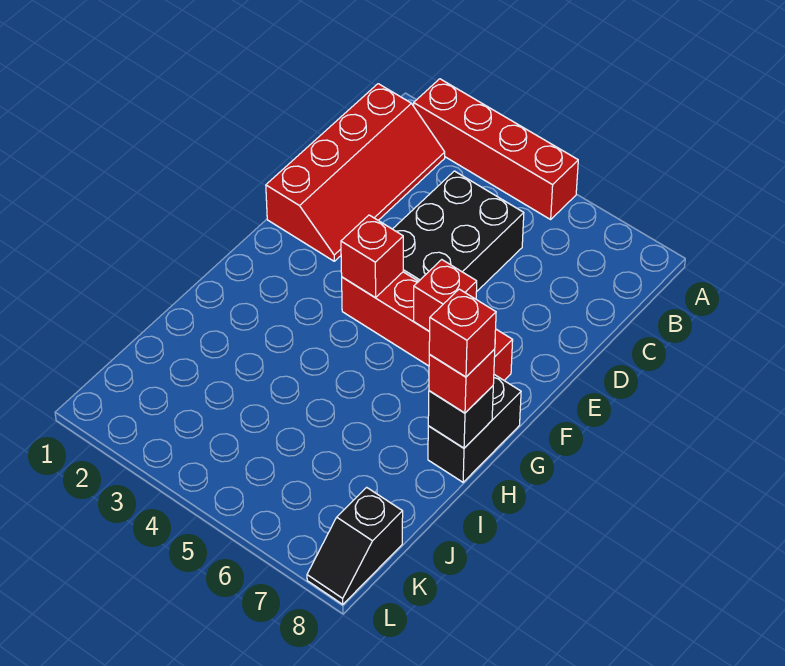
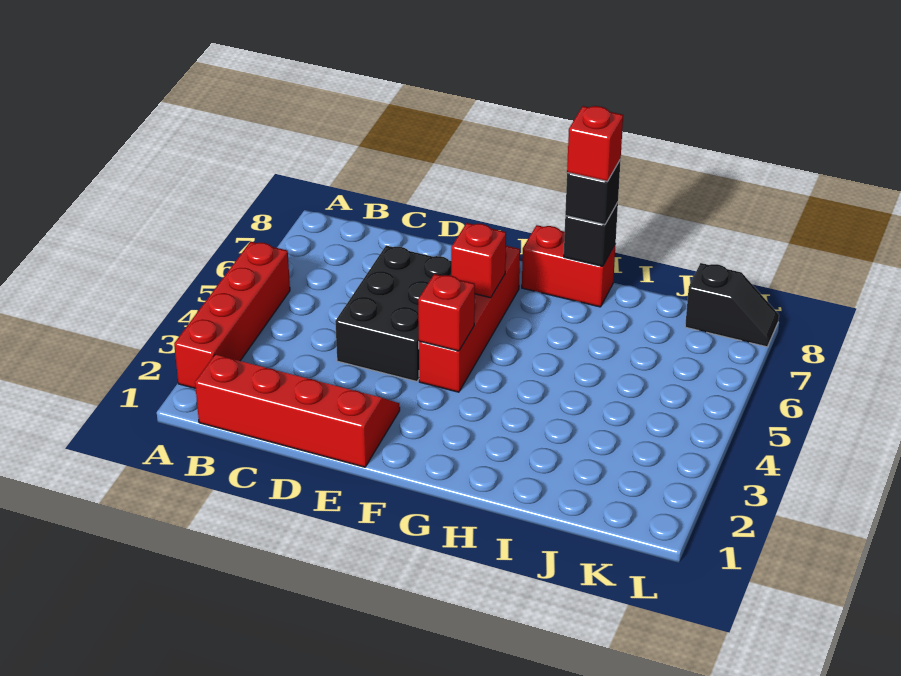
black brick C4:E5 level 1 -> black brick D4:E6 level 1
black brick G8:H8 level 1 -> red brick G8:H8 level 1
red brick H8 level 3 -> black brick H8 level 3

